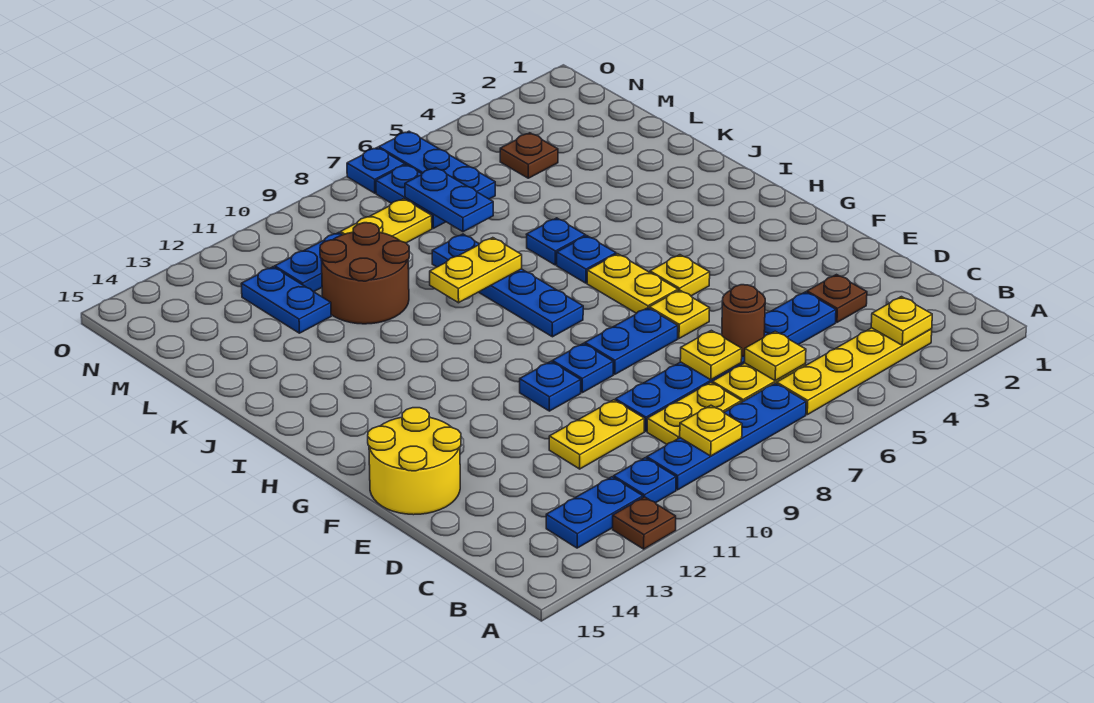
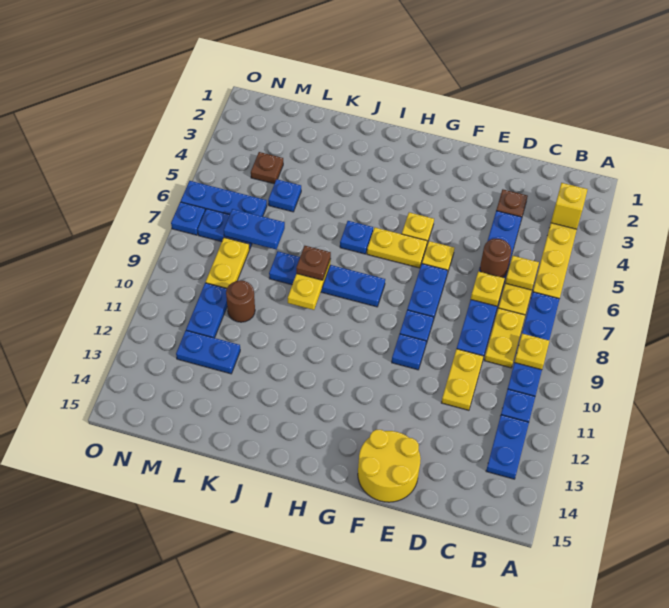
brown plate A12 level 1 -> brown plate J8 level 3
yellow plate B3 level 2 -> yellow brick B3 level 2
blue plate J6 level 1 -> blue plate L5 level 1
brown round brick K10:L11 level 1 -> brown round brick L10 level 1

